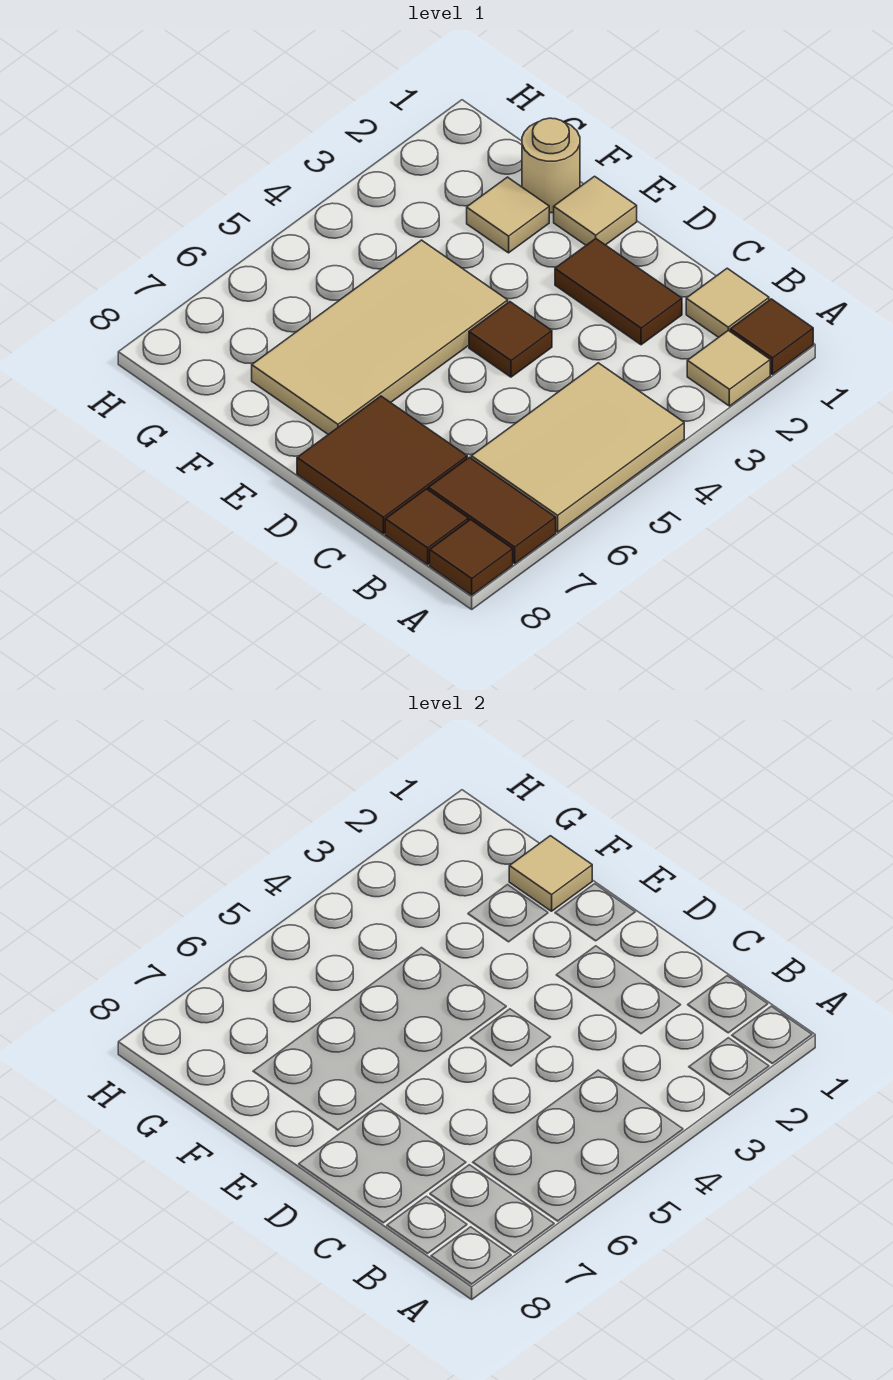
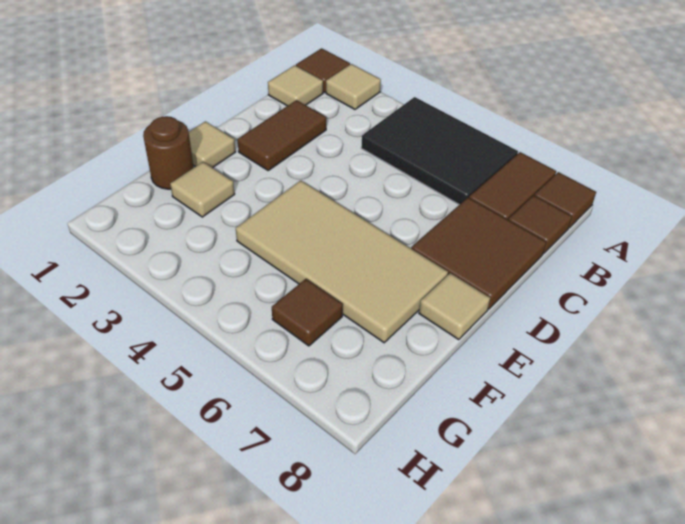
tan tile A4:B6 level 1 -> black tile A4:B6 level 1
brown tile D4 level 1 -> brown tile G6 level 1
tan round brick F1 level 1 -> brown round brick F1 level 1
tan tile F1 level 2 -> tan tile E8 level 1

